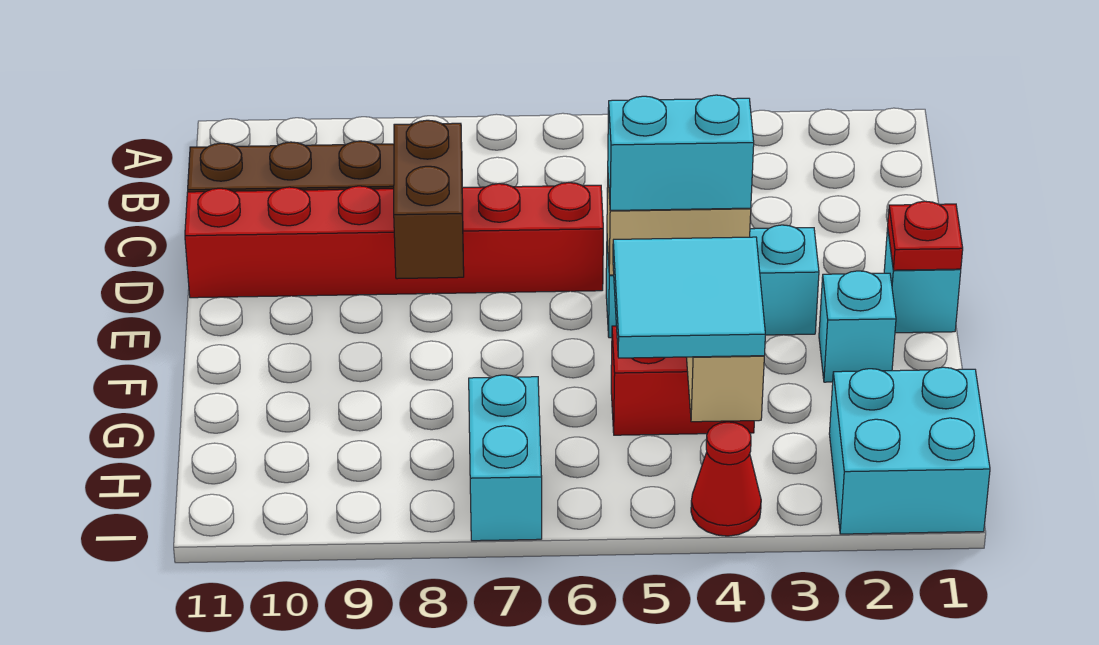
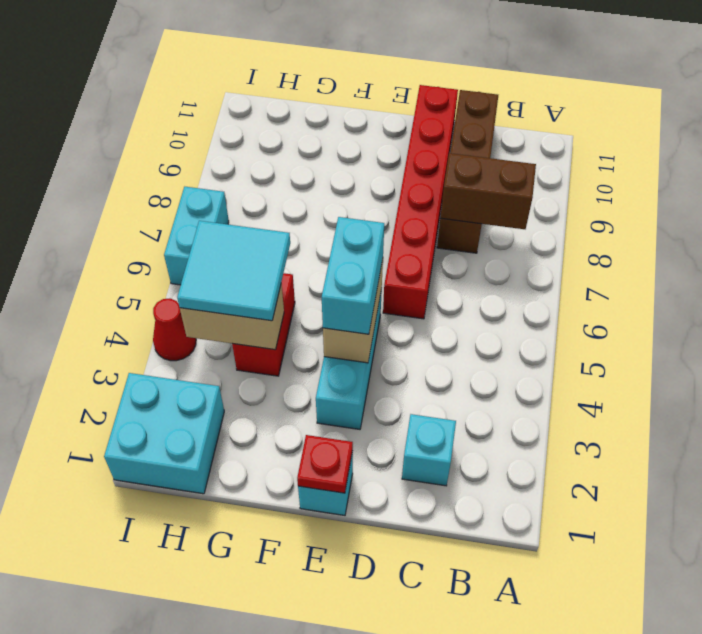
brown brick D8:E8 level 2 -> brown brick B8:C8 level 2
cyan brick F2 level 1 -> cyan brick C2 level 1
cyan brick H7:I7 level 1 -> cyan brick I6:I7 level 1

